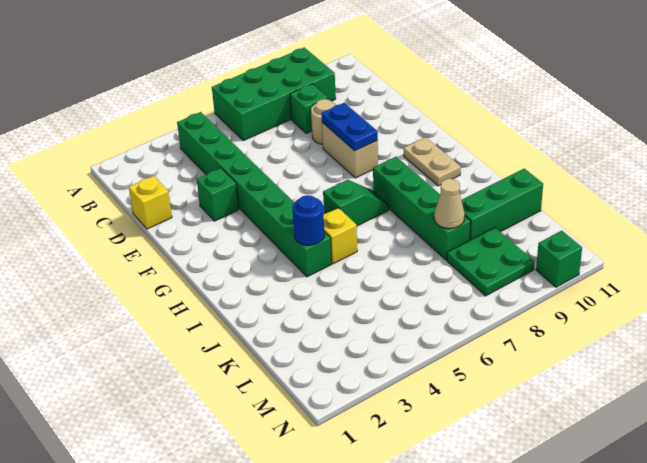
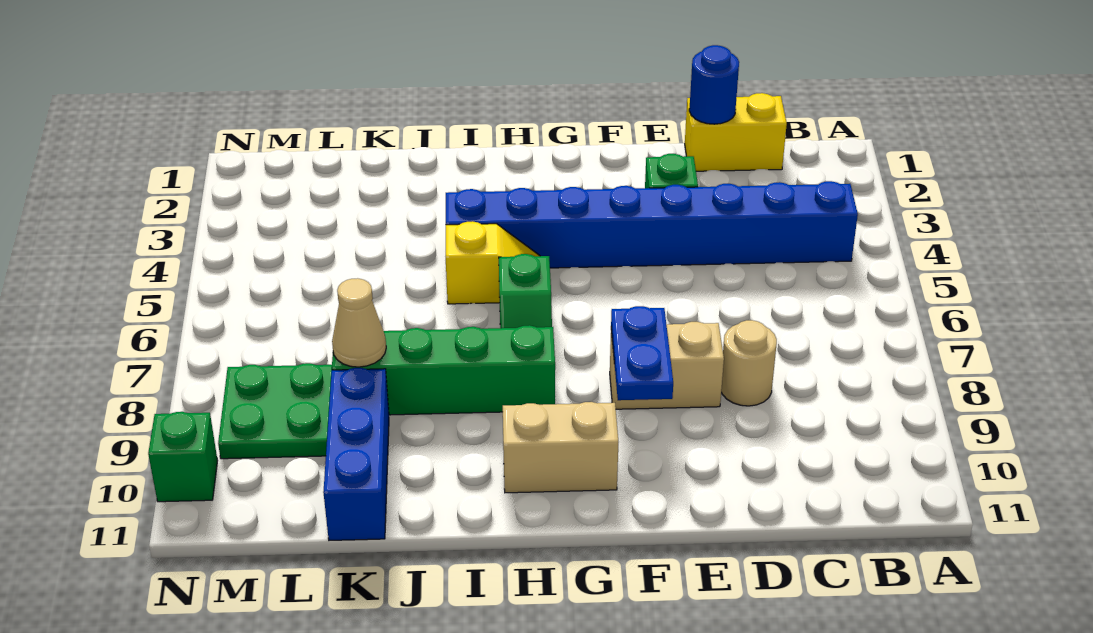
green brick A6:B9 level 1 -> none
green brick B4:I4 level 1 -> blue brick B4:I4 level 1
green brick C8 level 1 -> none
yellow brick D1 level 1 -> yellow brick C1:D1 level 1
blue plate E8:F8 level 2 -> blue plate F8:F9 level 2
tan plate G10:H10 level 1 -> tan brick G10:H10 level 1
blue round brick I4 level 2 -> blue round brick D1 level 2
green brick K9:K11 level 1 -> blue brick K9:K11 level 1

